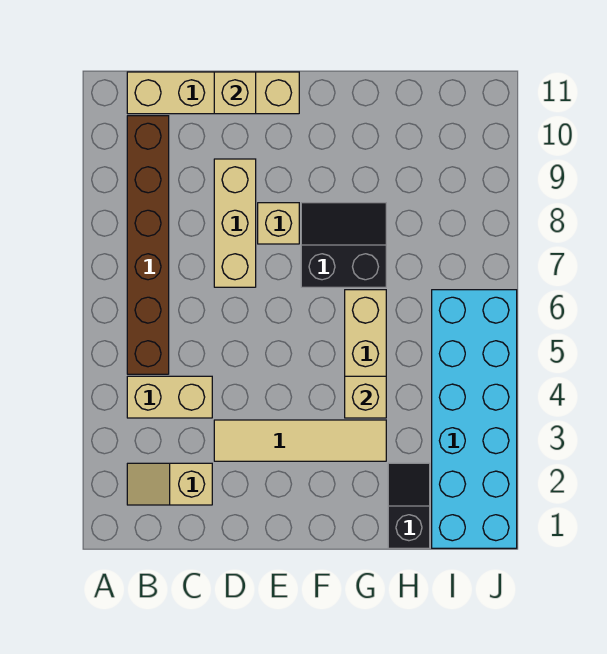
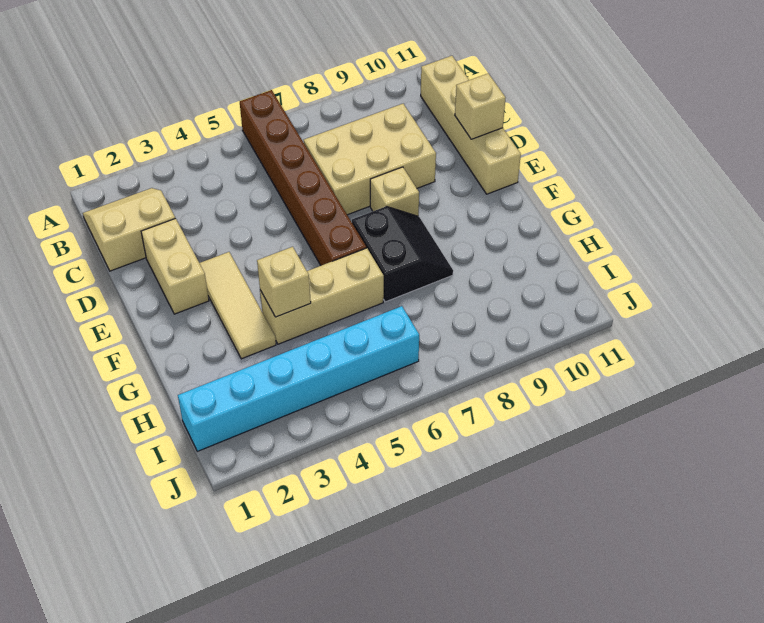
tan slope B2:C2 level 1 top C -> tan slope B1:C2 level 1 top C
tan brick B4:C4 level 1 -> tan brick D2:E2 level 1
brown brick B5:B10 level 1 -> brown brick A6:F6 level 1
tan tile D3:G3 level 1 -> tan tile E3:G3 level 1
tan brick D7:D9 level 1 -> tan brick C7:D9 level 1
black slope H1:H2 level 1 top 1 -> none
cyan brick I1:J6 level 1 -> cyan brick I1:I6 level 1

